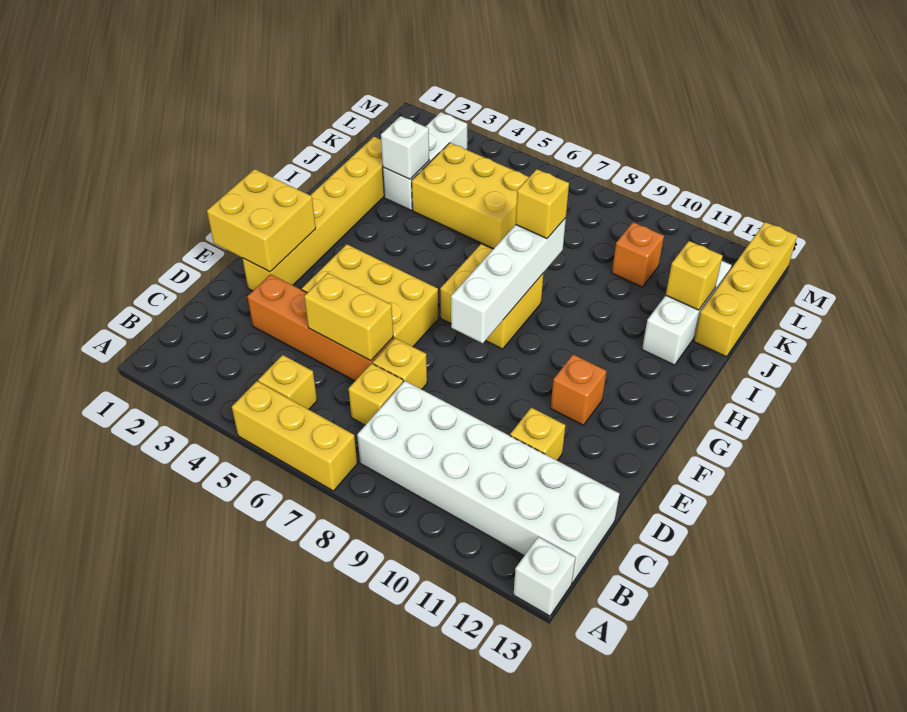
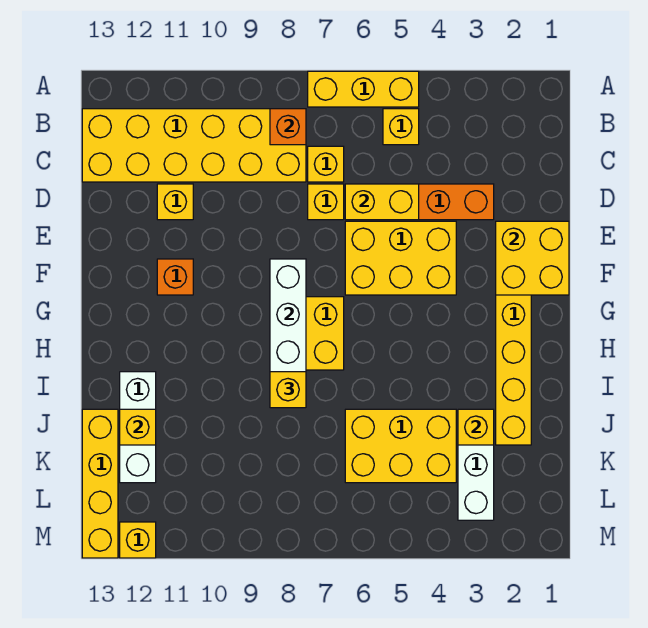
white brick A13 level 1 -> none
white brick B8:C13 level 1 -> yellow brick B8:C13 level 1
white brick J3 level 2 -> yellow brick J3 level 2
orange brick K10 level 1 -> orange brick B8 level 2
none -> yellow brick M12 level 1

